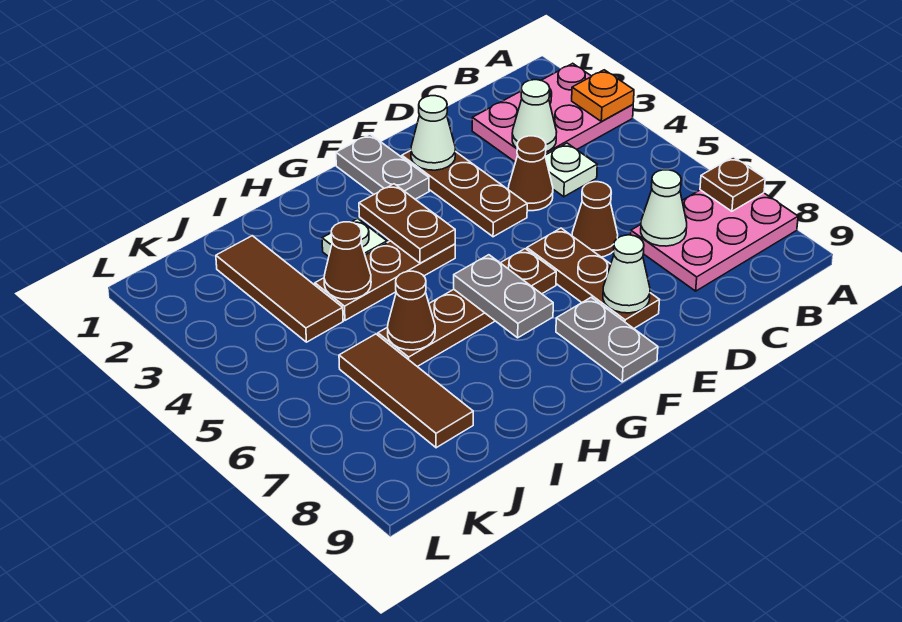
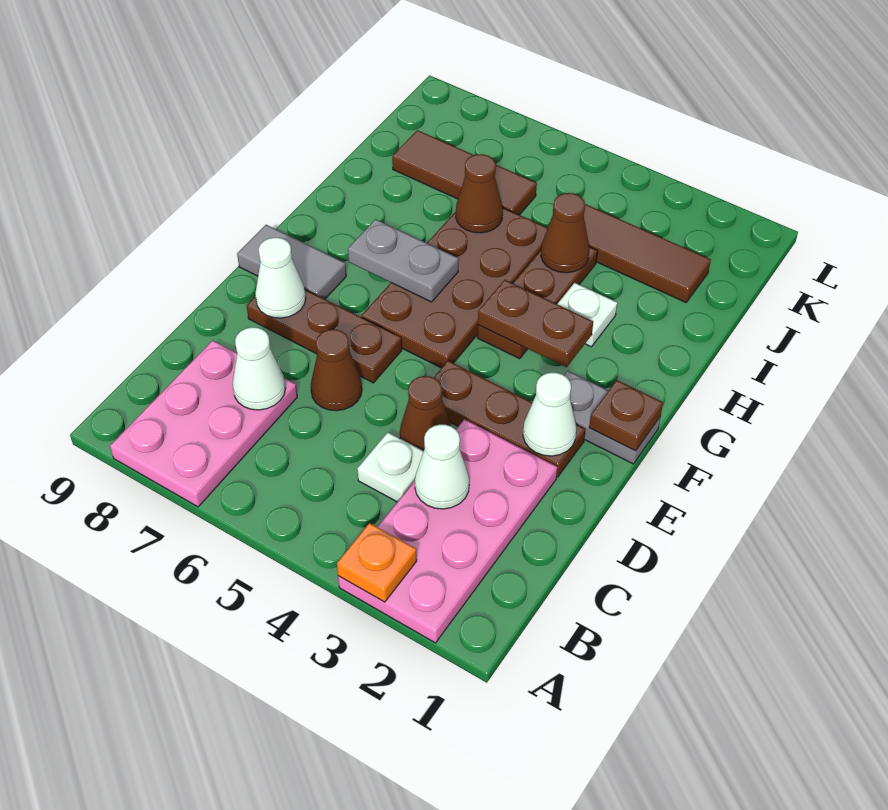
pink plate A2:C3 level 1 -> pink plate A2:D3 level 1
brown plate A7 level 2 -> brown plate F1 level 2
brown plate F6:I6 level 1 -> brown plate F5:I6 level 1
grey plate F8:F9 level 1 -> grey tile F8:F9 level 1

